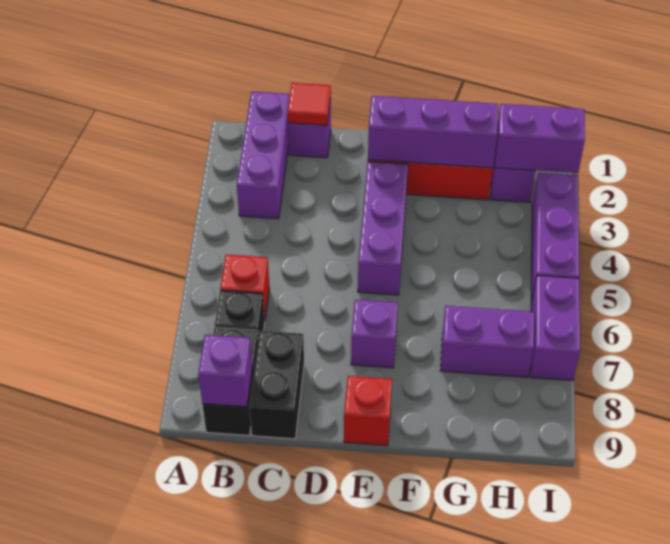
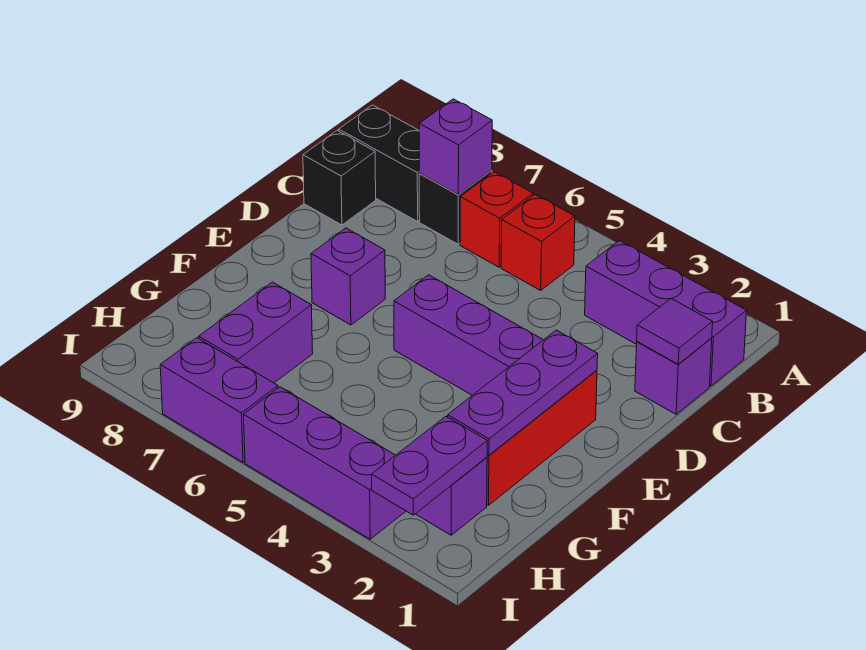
purple brick B9 level 2 -> purple brick B7 level 2
red tile C1 level 2 -> purple tile C1 level 2
black brick C8:C9 level 1 -> black brick C9 level 1
purple brick E2:G2 level 2 -> purple plate E2:G2 level 2
red brick E9 level 1 -> red brick B5 level 1
purple brick H2:I2 level 2 -> purple plate H2:I2 level 2

